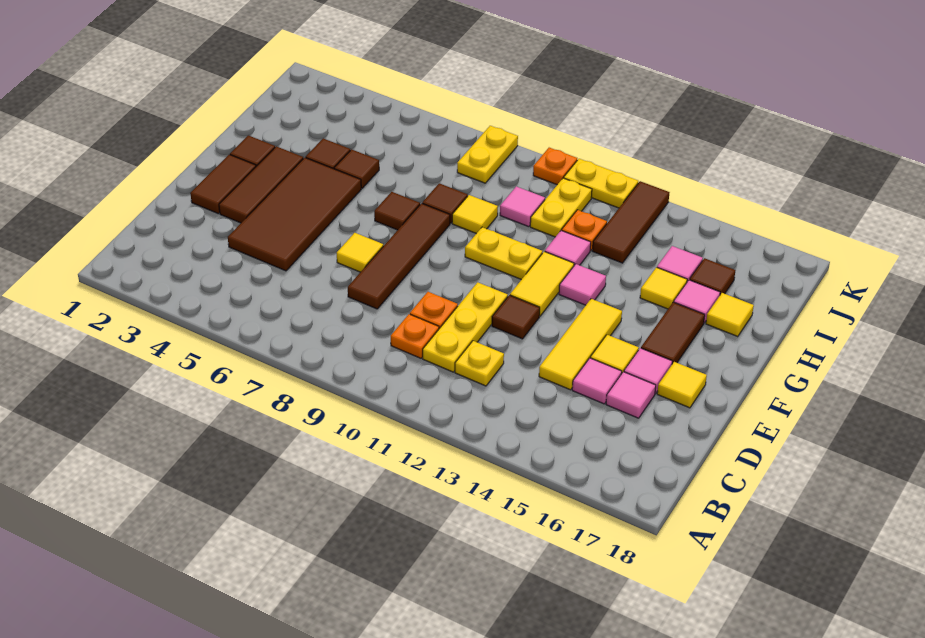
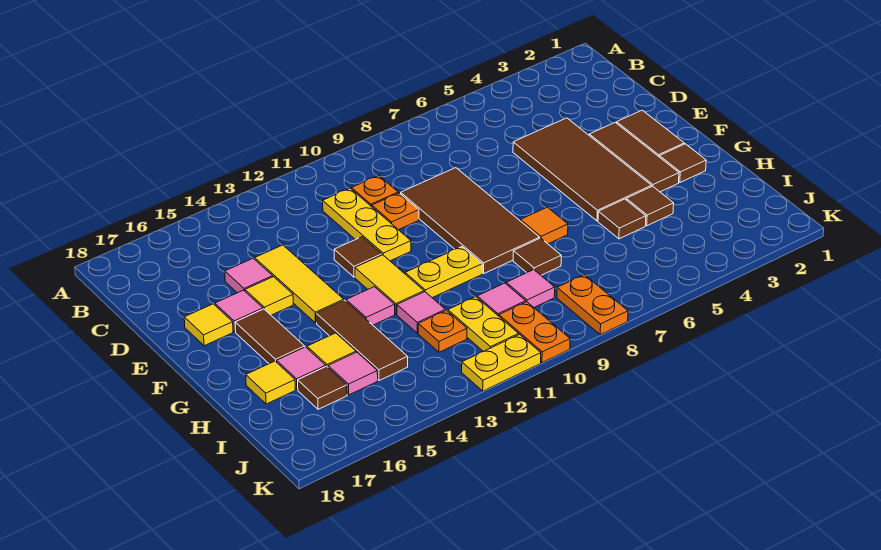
yellow plate C12 level 1 -> none
brown tile D8:G8 level 1 -> brown tile D8:G9 level 1
pink tile D16 level 1 -> pink tile I9 level 1
yellow tile E7 level 1 -> none
brown tile G7 level 1 -> orange tile G7 level 1
yellow tile H9 level 1 -> none
brown tile I13:K13 level 1 -> brown tile G14:I14 level 1
yellow plate J8:K8 level 1 -> orange plate J8:K8 level 1
orange plate K10 level 1 -> orange plate J10:K10 level 1

